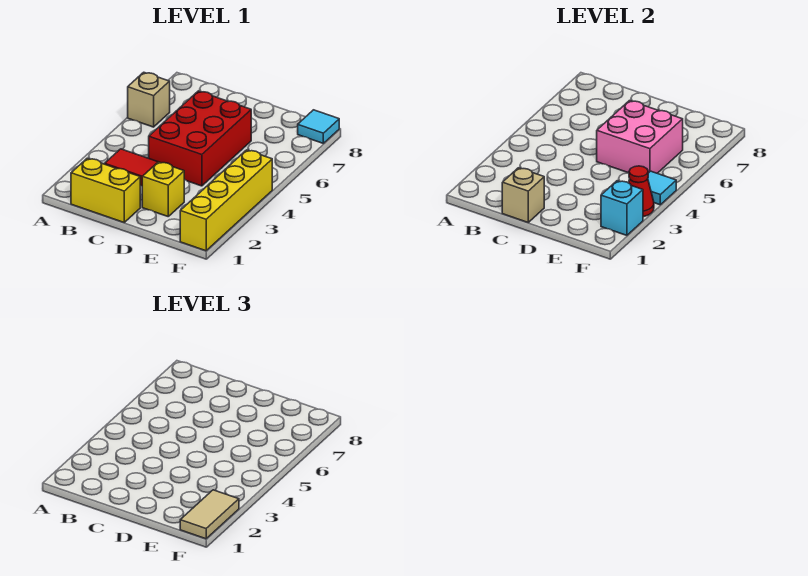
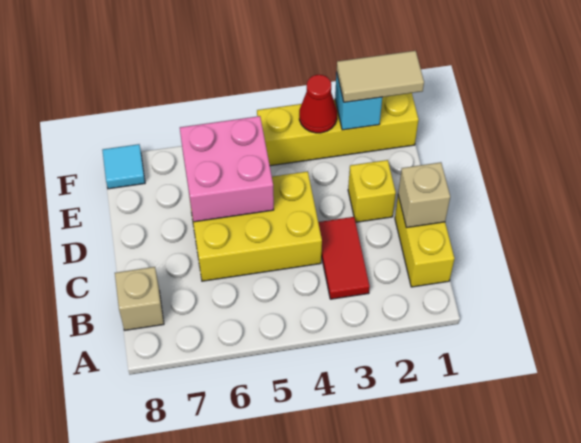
tan brick A6 level 1 -> tan brick B8 level 1
red brick C4:D6 level 1 -> yellow brick C4:D6 level 1
cyan tile F4 level 2 -> none

